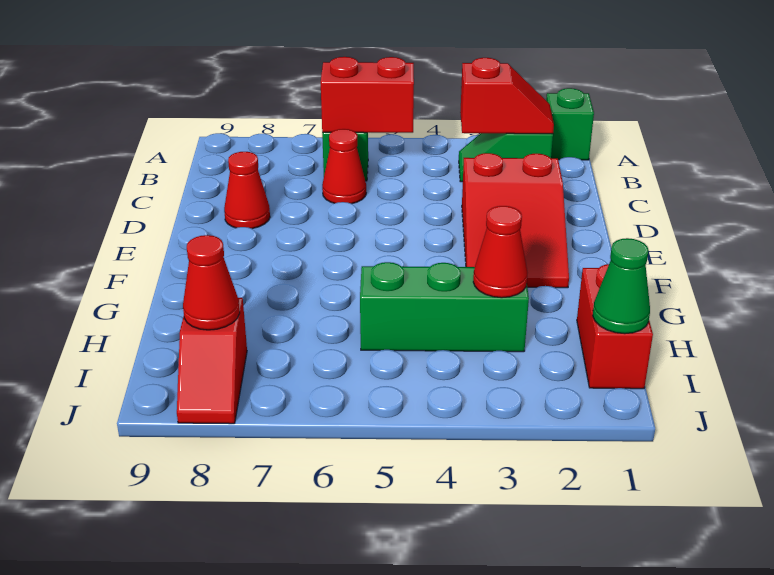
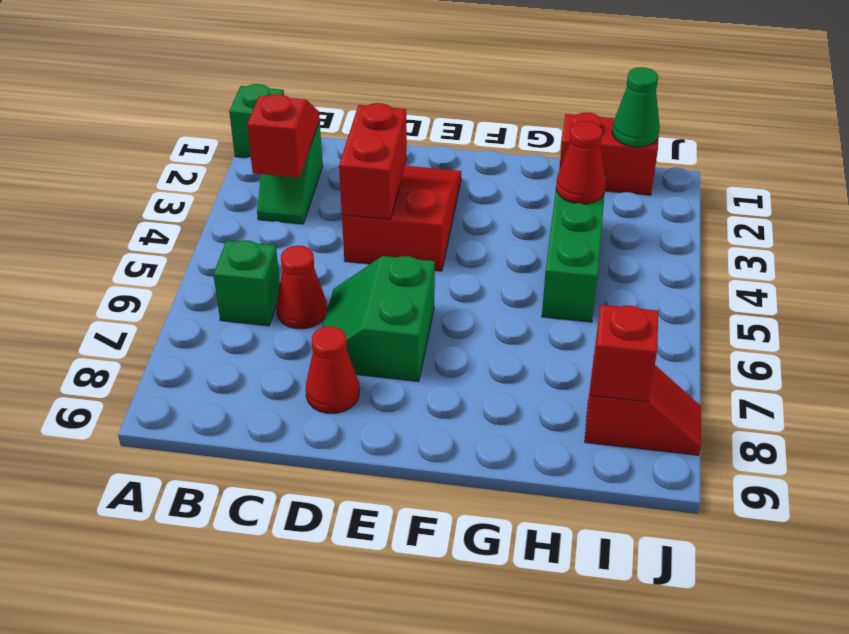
red brick B5:B6 level 2 -> red brick D3:D4 level 2
red slope D2:F3 level 1 top D -> red slope D2:E4 level 1 top 4
none -> green slope D6:E7 level 1 top E
red cone I8 level 2 -> red brick I8 level 2

